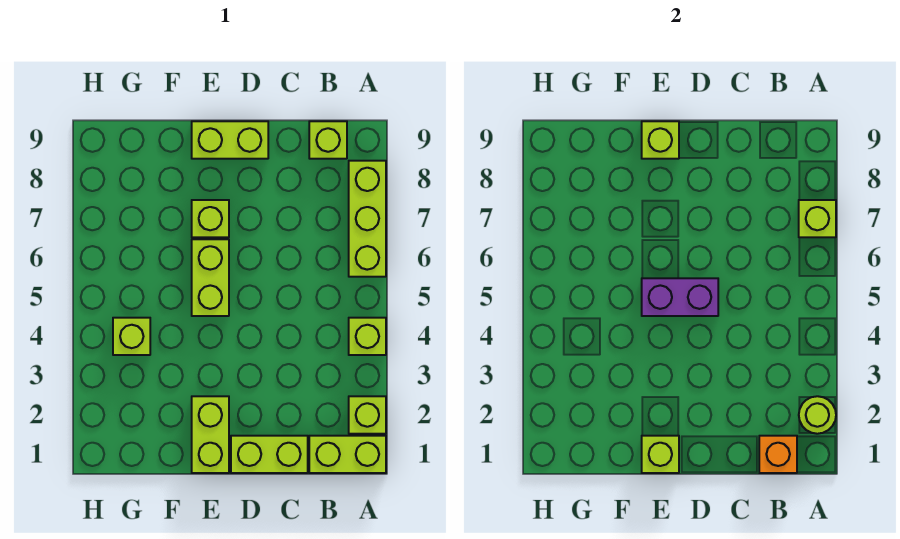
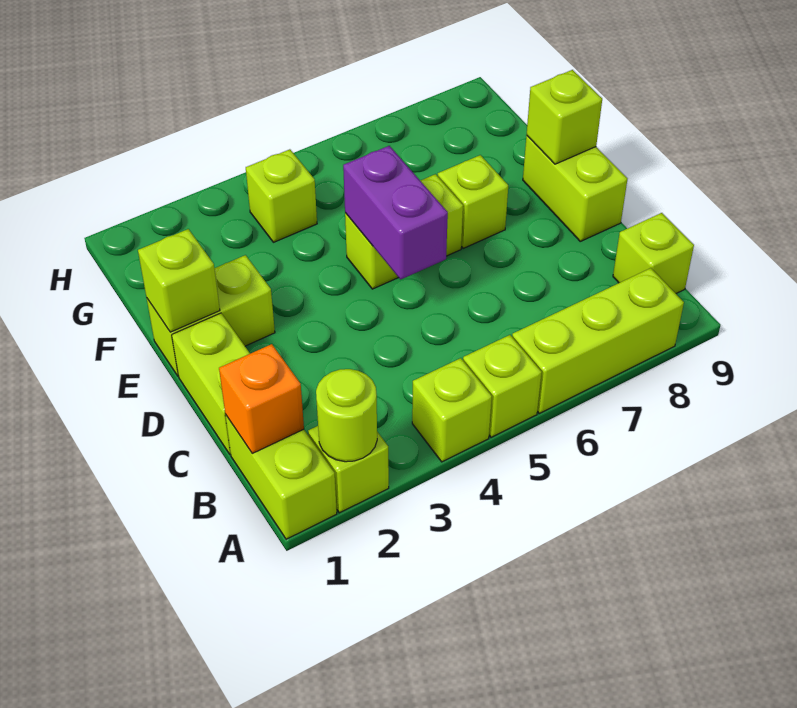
lime brick A7 level 2 -> lime brick A5 level 1

